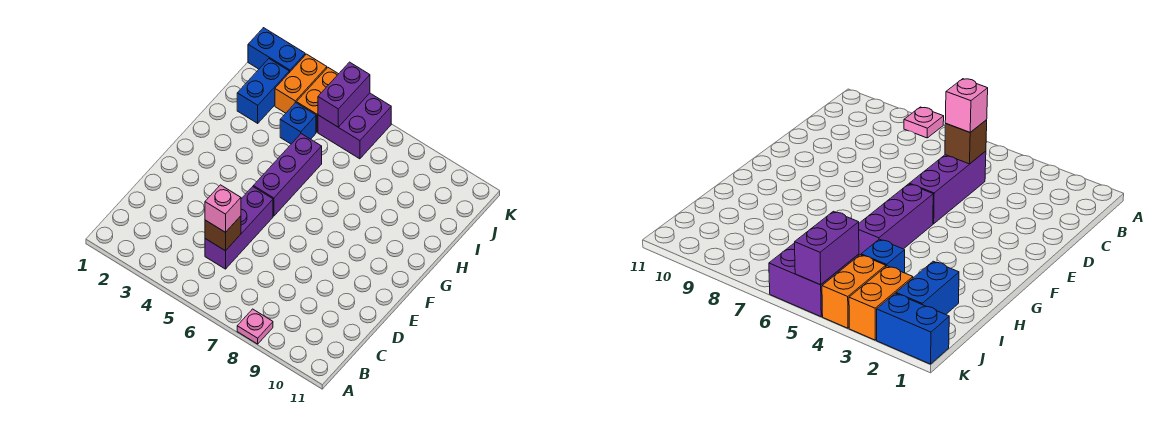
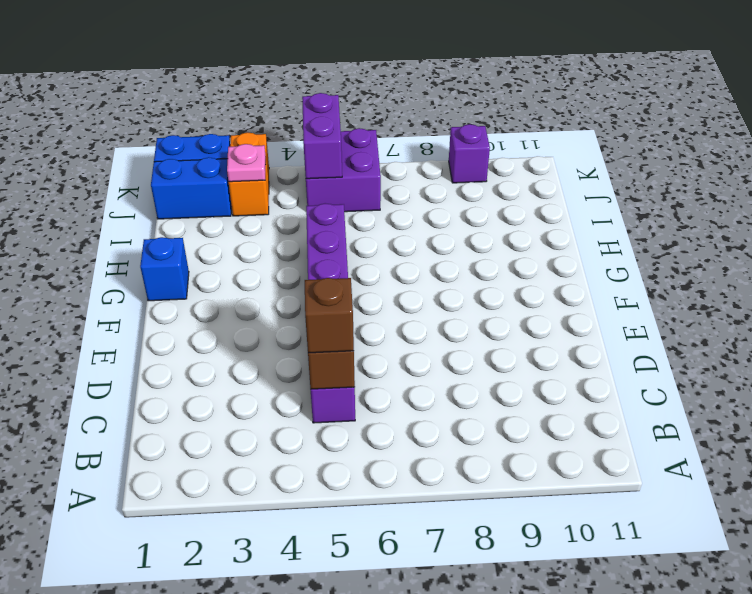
pink plate A8 level 1 -> pink plate J3 level 2
pink brick C5 level 3 -> brown brick C5 level 3
blue brick I2:J2 level 1 -> blue brick J1:J2 level 1
blue brick I4 level 1 -> blue brick G1 level 1
orange brick J4:K4 level 1 -> none
none -> purple brick K9 level 1

